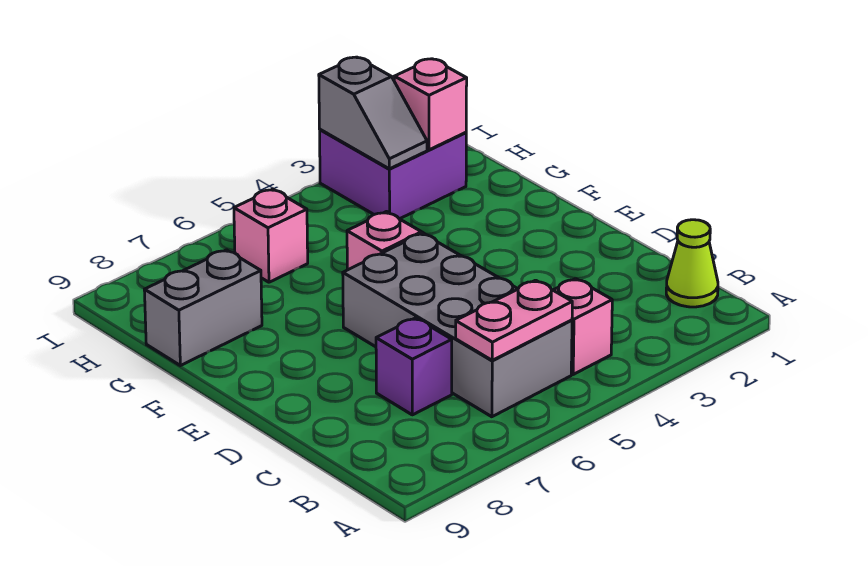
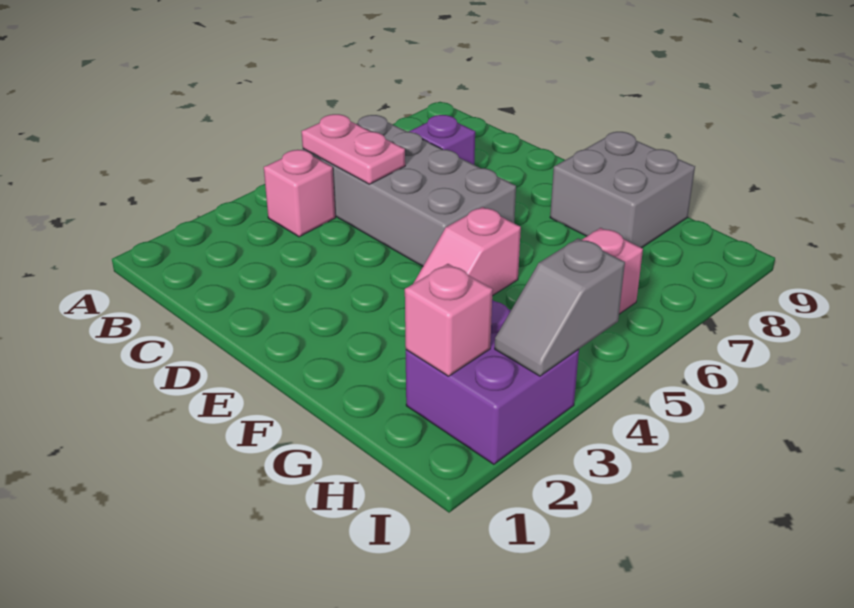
lime cone B1 level 1 -> none
pink plate B5:B6 level 2 -> pink plate B5:C5 level 2
grey brick G8:G9 level 1 -> grey brick F8:G9 level 1
grey slope H3:I3 level 2 top I -> grey slope I3:I4 level 2 top 4

